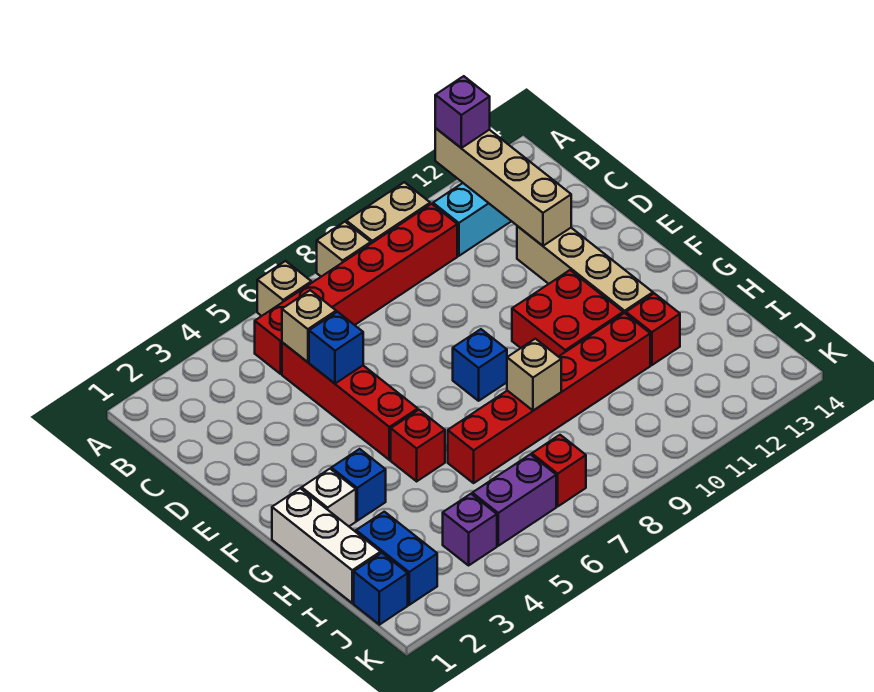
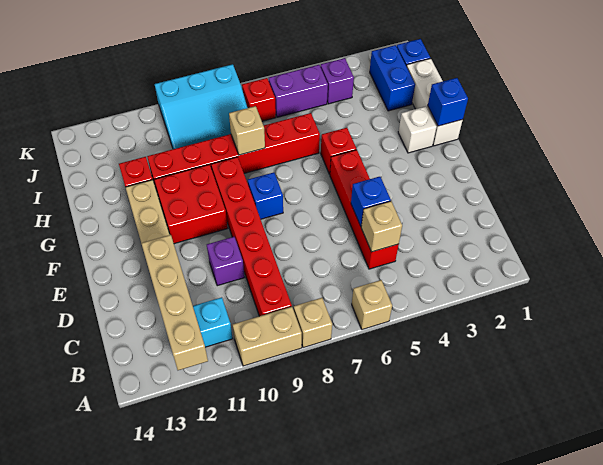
purple brick A12 level 3 -> purple brick D10 level 1
red brick B5:B10 level 1 -> red brick B9:G9 level 1
blue brick G3 level 1 -> blue brick G1 level 2
none -> cyan slope I8:K10 level 1 top K

